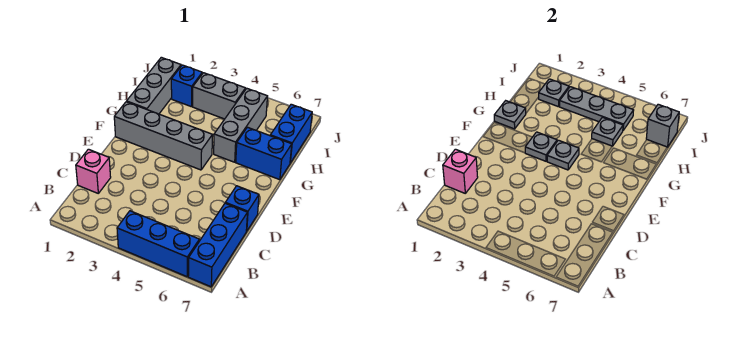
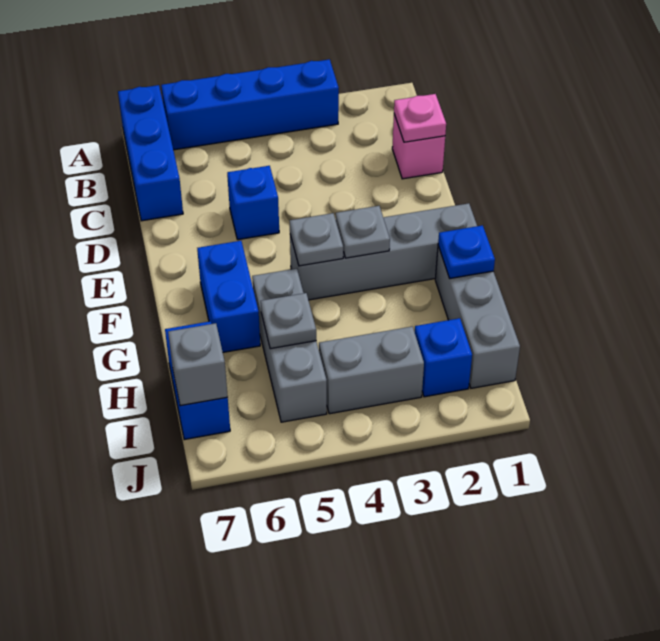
blue brick A4:A6 level 1 -> blue brick A3:A6 level 1
pink brick C1 level 2 -> pink plate C1 level 2
blue brick D7 level 1 -> blue brick D5 level 1
grey plate G1 level 2 -> blue plate G1 level 2
blue brick G6:G7 level 1 -> blue brick F6:G6 level 1
grey plate I2 level 2 -> none
grey plate I3:I5 level 2 -> none

